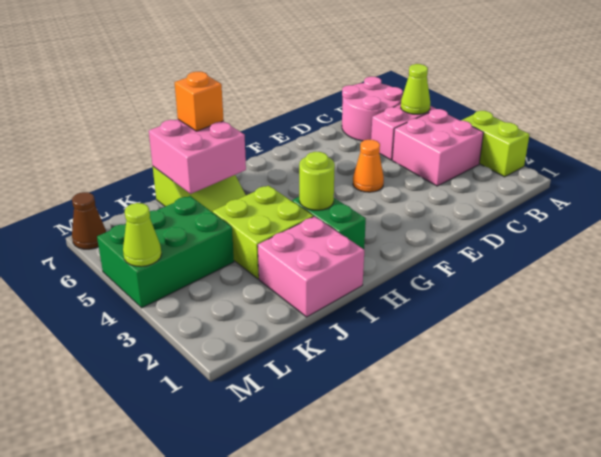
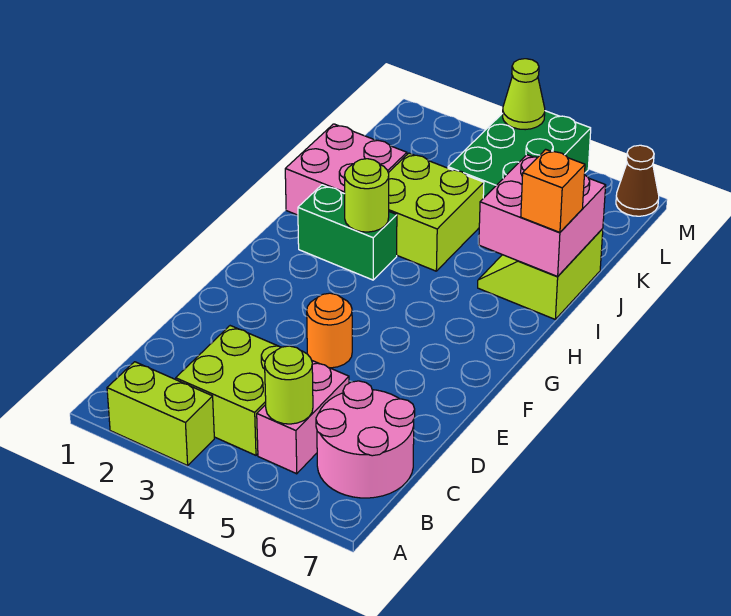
pink brick B3:C4 level 1 -> lime brick B3:C4 level 1
lime cone B5 level 2 -> lime round brick B5 level 2
orange cone E4 level 1 -> orange round brick E4 level 1

